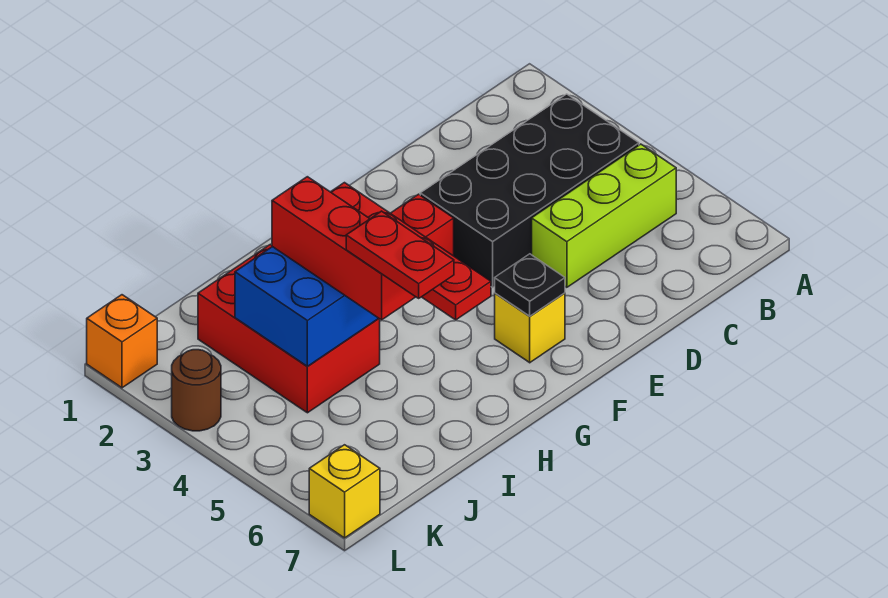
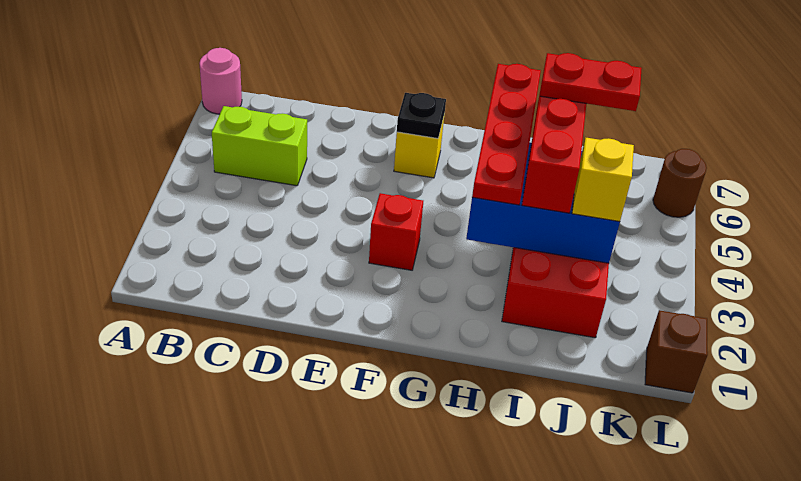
none -> pink round brick A7 level 1
black brick B3:E4 level 1 -> none
lime brick B5:D5 level 1 -> lime brick B5:C5 level 1
red plate I5:I6 level 4 -> red plate I5:J5 level 4
orange brick L1 level 1 -> brown brick L1 level 1
brown round brick L3 level 1 -> brown round brick L6 level 1
yellow brick L7 level 1 -> yellow brick J3 level 3

